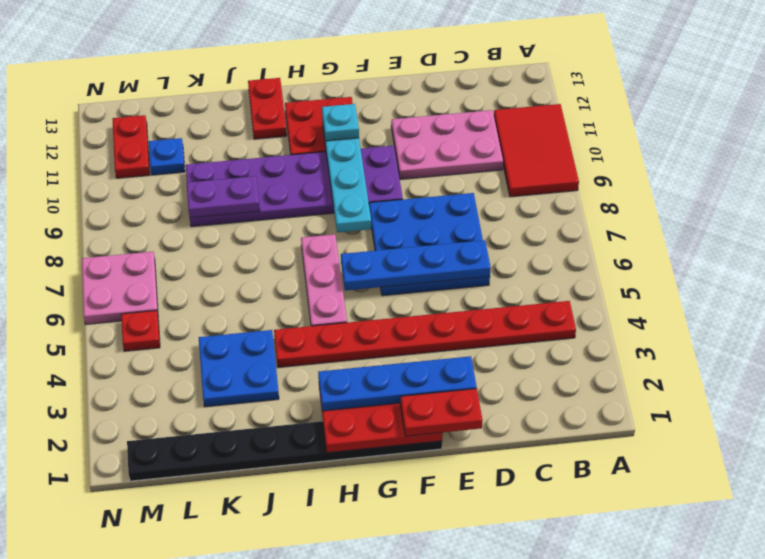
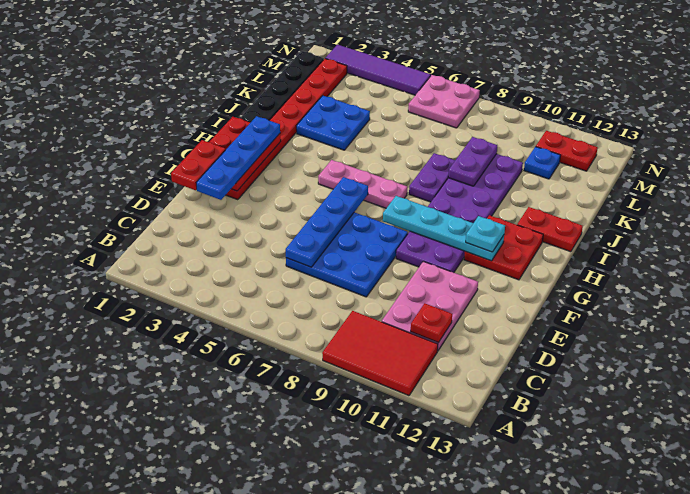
red plate B4:I4 level 1 -> red plate F2:M2 level 1
none -> purple plate I8:J8 level 1
red plate M5 level 1 -> red plate C11 level 2
none -> purple tile N2:N5 level 1

